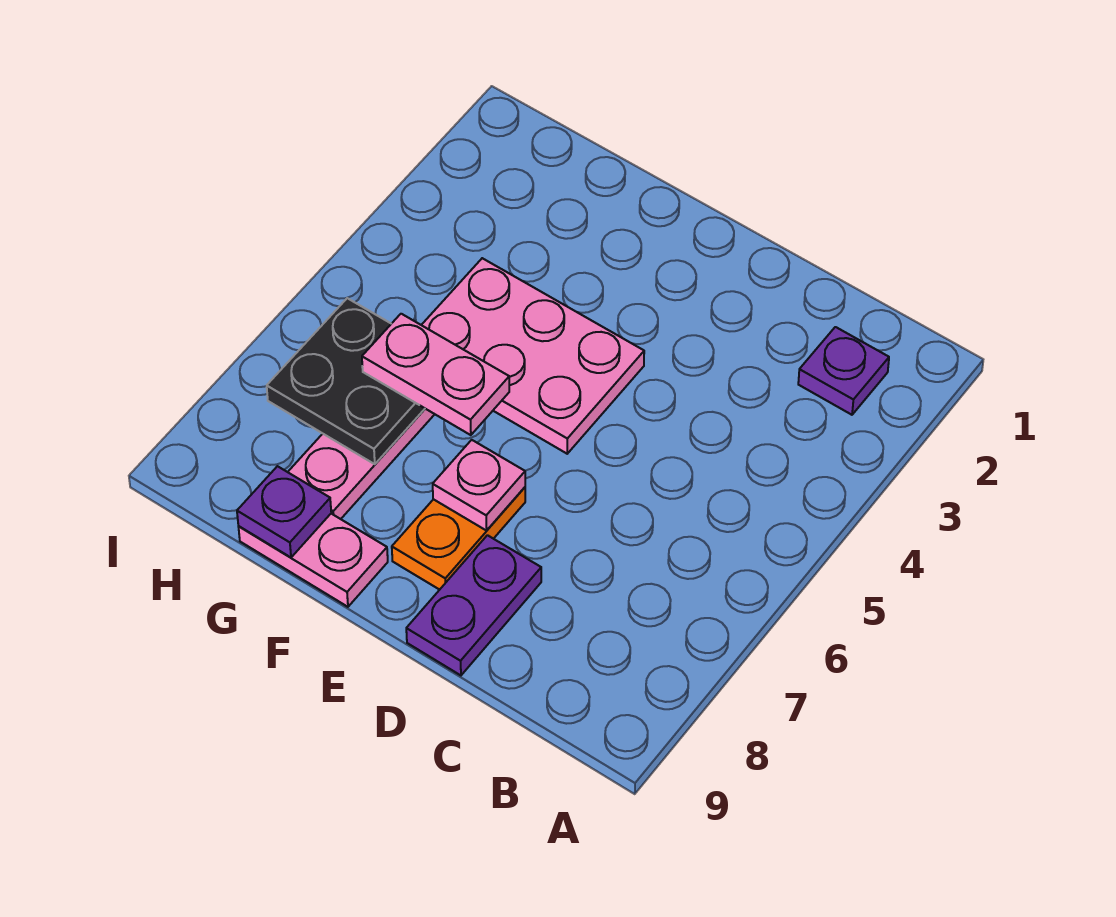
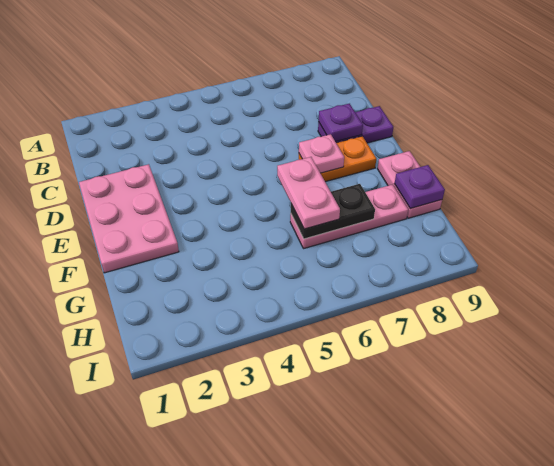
purple plate B2 level 1 -> purple plate D8 level 2
pink plate E4:G5 level 1 -> pink plate D1:F2 level 1
black plate G6:H7 level 2 -> black plate G6:G7 level 2

